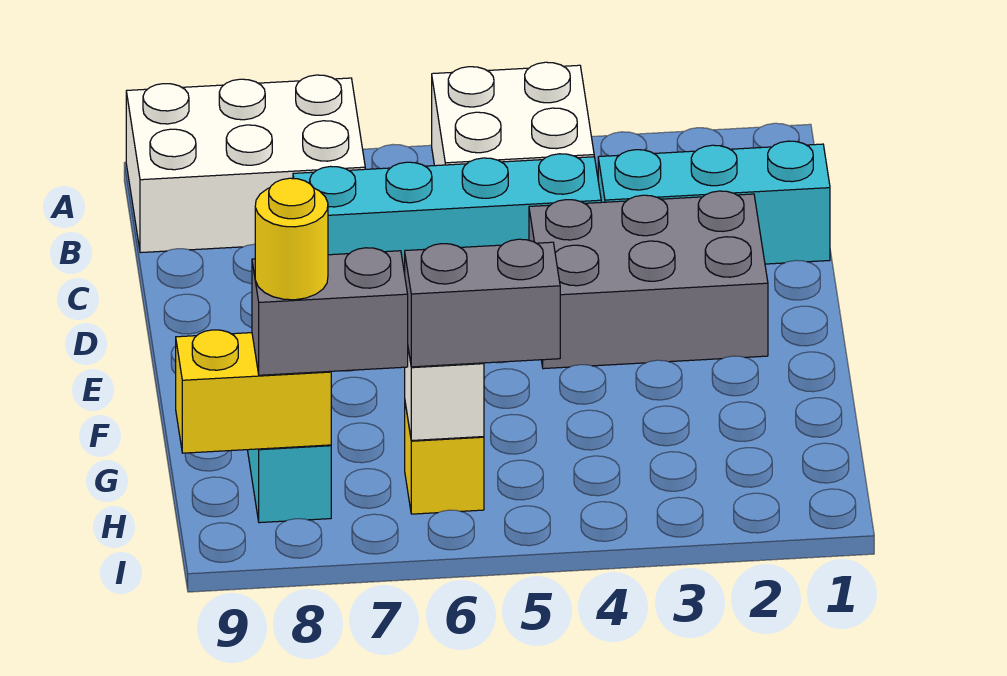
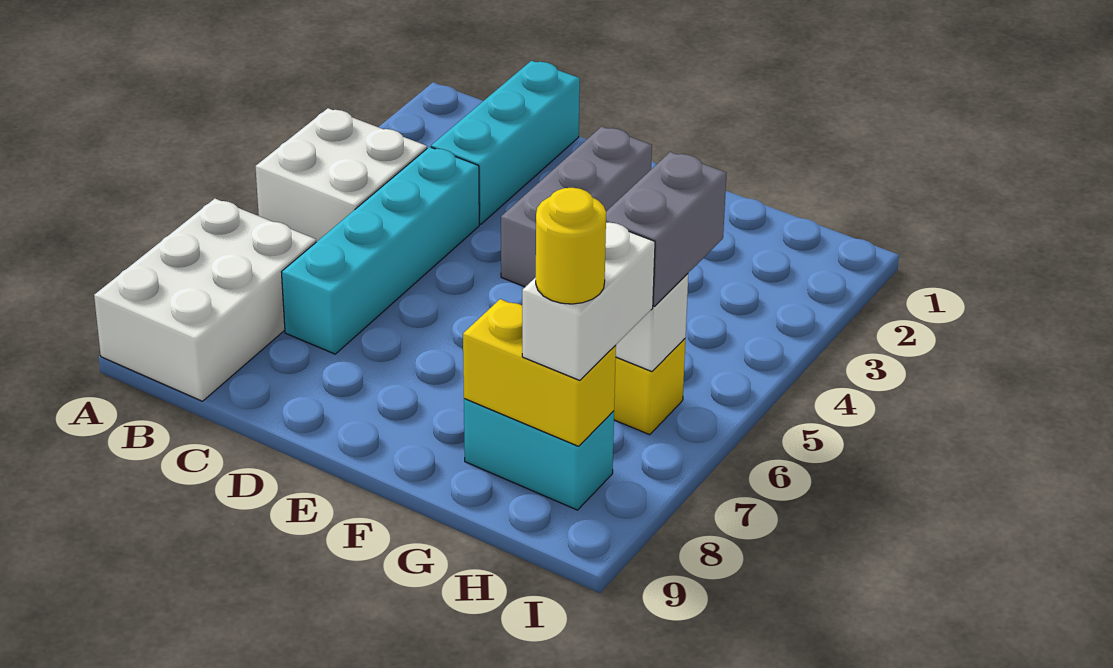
grey brick D2:E4 level 1 -> grey brick E2:E4 level 1
grey brick H7:H8 level 3 -> white brick H7:H8 level 3
yellow brick H8:H9 level 2 -> yellow brick G8:H8 level 2

